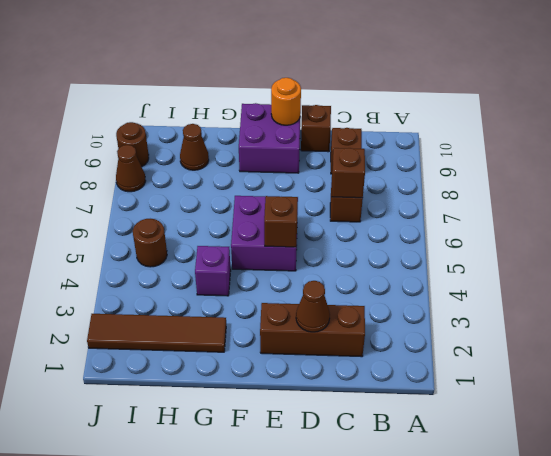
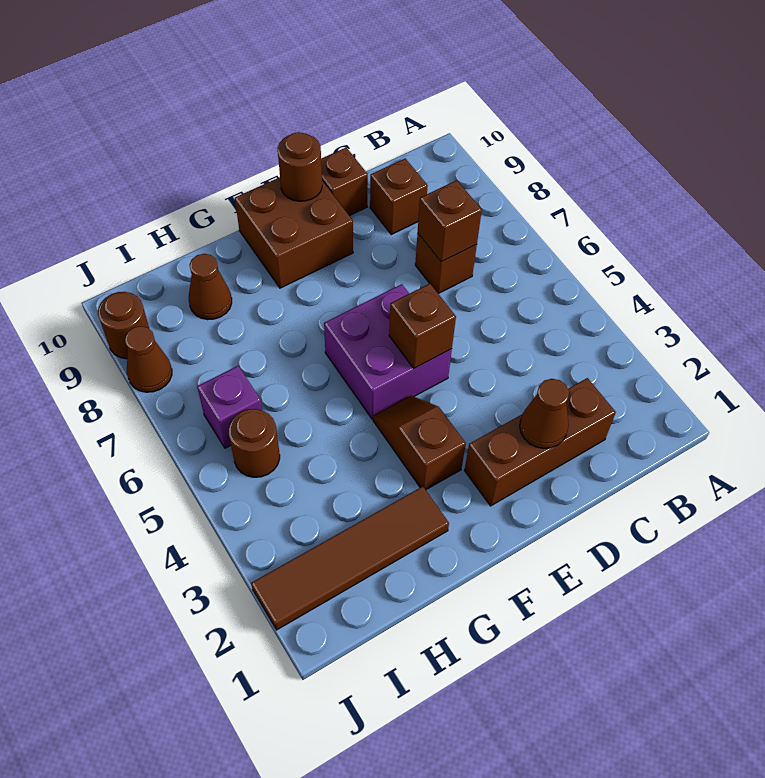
purple brick E9:F10 level 1 -> brown brick E9:F10 level 1
orange round brick E10 level 2 -> brown round brick E10 level 2
none -> brown slope F3:F4 level 1 top 3
purple brick G4 level 1 -> purple brick I6 level 1

